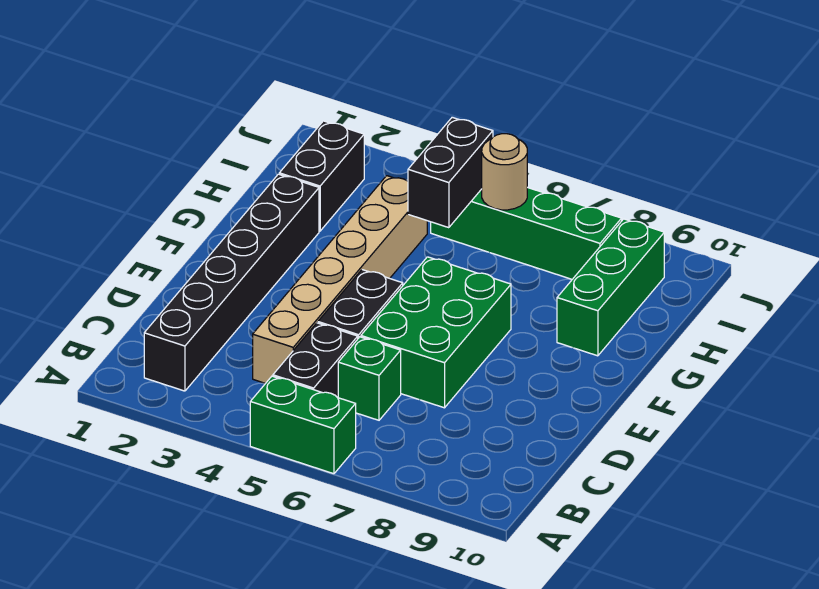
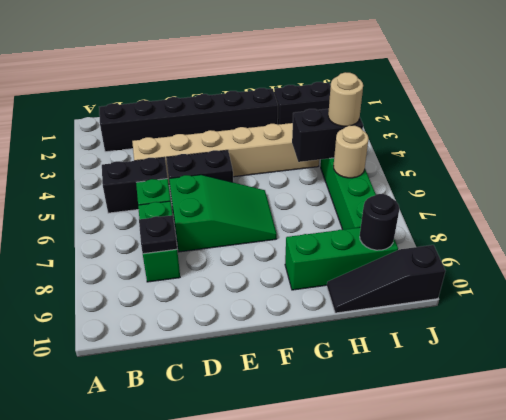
green brick A5:A6 level 1 -> green brick C7:C8 level 1
none -> black plate C8 level 2
green brick D6:F7 level 1 -> green slope D6:F7 level 1 top D
none -> black slope H10:J10 level 1 top J
none -> tan round brick I5 level 3
none -> black round brick I9 level 2

